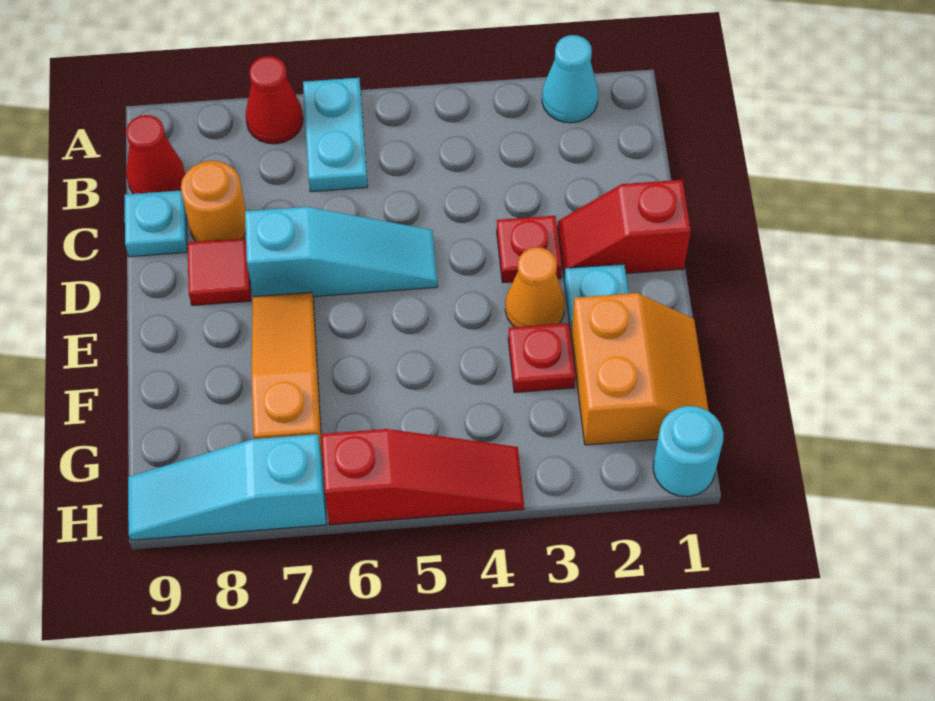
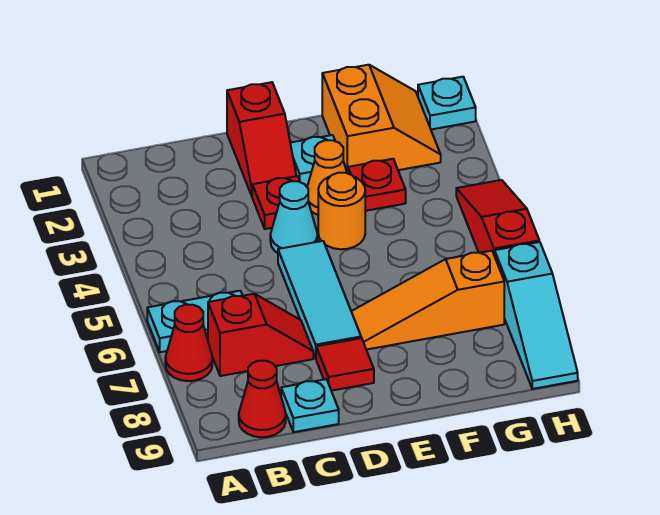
cyan cone A2 level 1 -> cyan cone D4 level 1
none -> red slope B7:C7 level 1 top B
orange round brick C8 level 1 -> orange round brick E4 level 1
cyan slope D5:D7 level 1 top 7 -> cyan tile D5:D7 level 1
orange slope F1:G2 level 1 top 2 -> orange slope F1:G2 level 1 top F
cyan round brick H1 level 1 -> cyan plate H1 level 1

